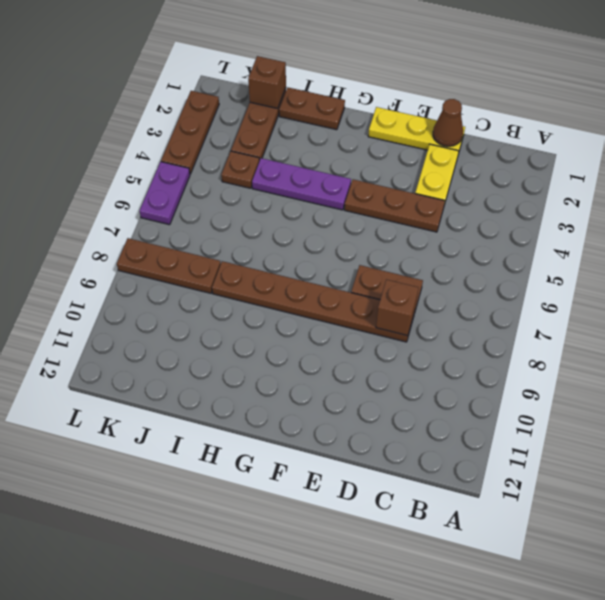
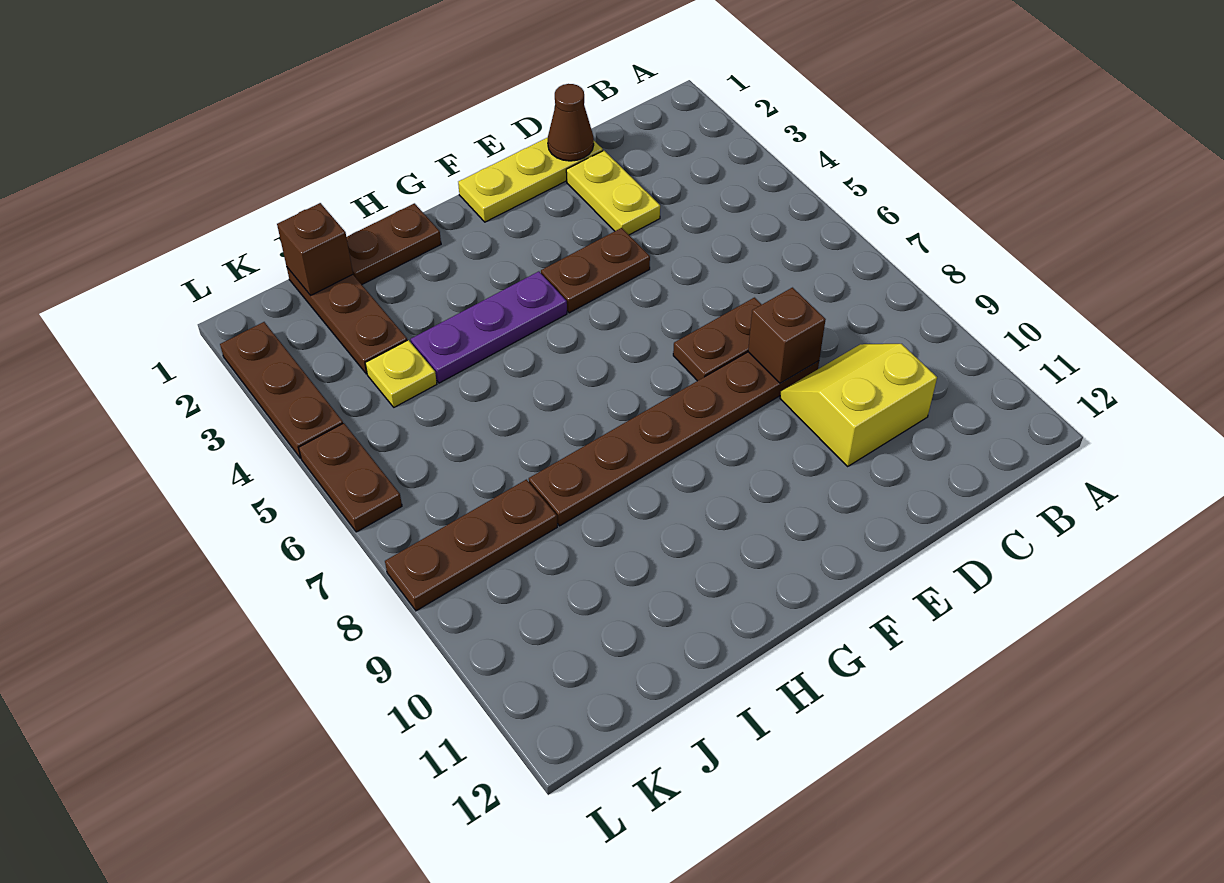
none -> yellow slope C9:D10 level 1 top 10
brown plate D4:F4 level 1 -> brown plate E4:F4 level 1
brown plate J4 level 1 -> yellow plate J4 level 1
purple plate L5:L6 level 1 -> brown plate L5:L6 level 1

